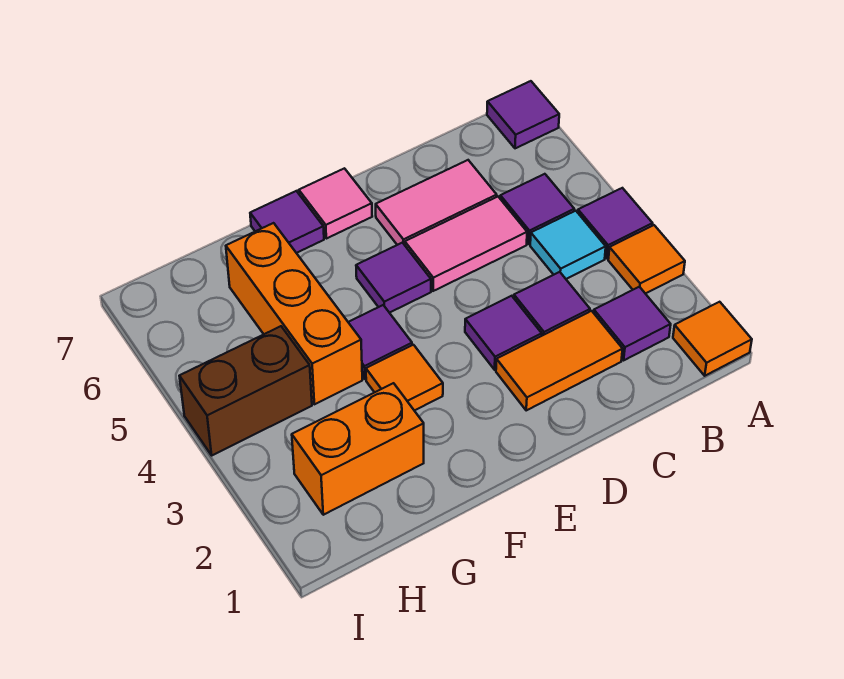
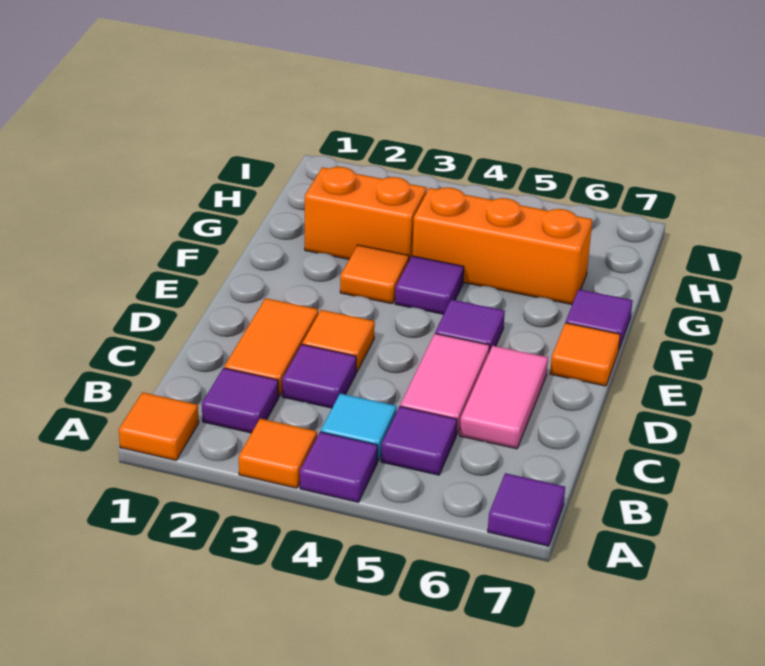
purple tile D3 level 1 -> orange tile D3 level 1
pink tile E7 level 1 -> orange tile E7 level 1
orange brick G2:H2 level 1 -> orange brick G2:G3 level 1
brown brick H4:I4 level 1 -> none

